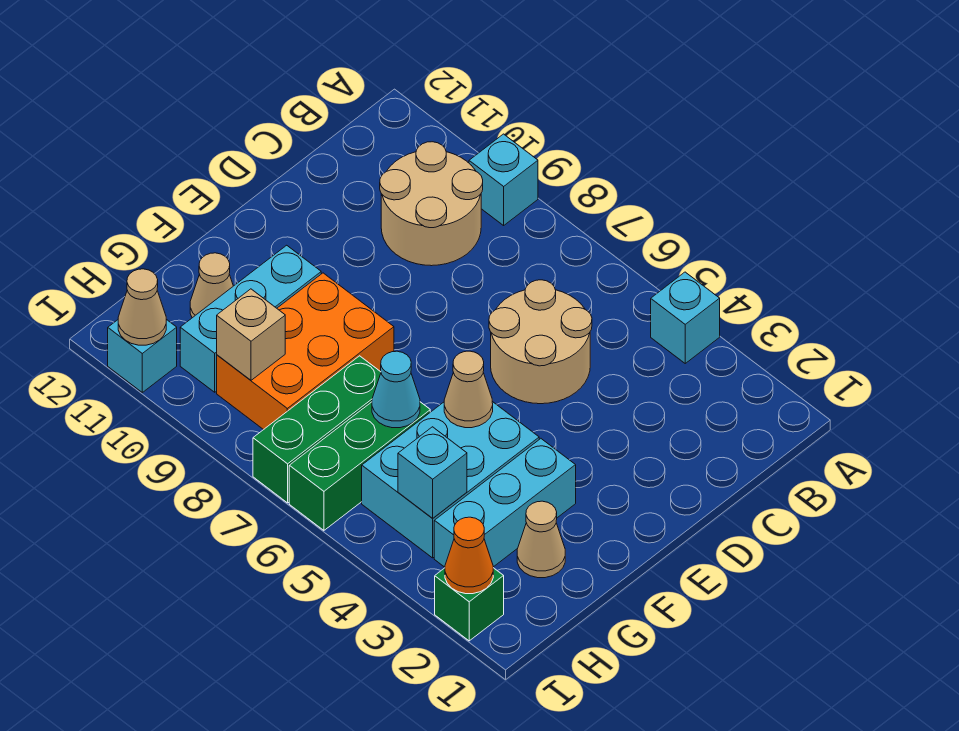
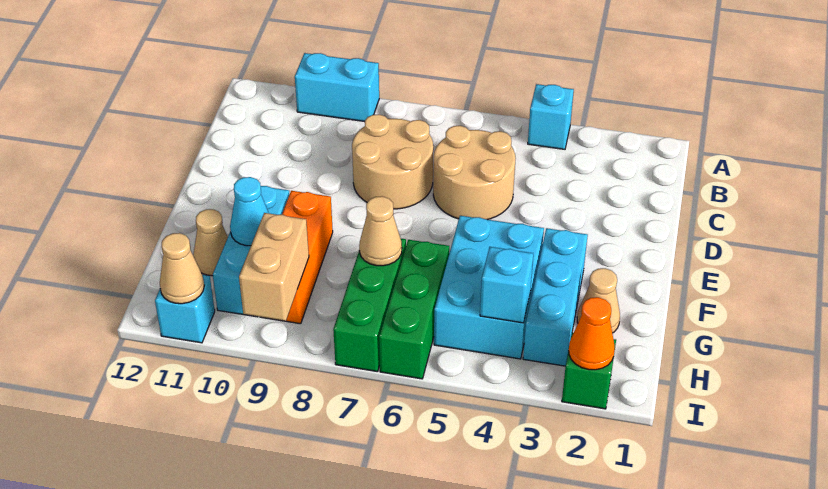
cyan brick A9 level 1 -> cyan brick A9:A10 level 1
tan round brick B9:C10 level 1 -> tan round brick C7:D8 level 1
tan cone F5 level 2 -> tan cone G7 level 2
orange brick F8:H9 level 1 -> orange brick F9:H9 level 1
cyan cone G6 level 2 -> cyan cone G10 level 2
tan brick H9 level 2 -> tan brick H9:I9 level 2

